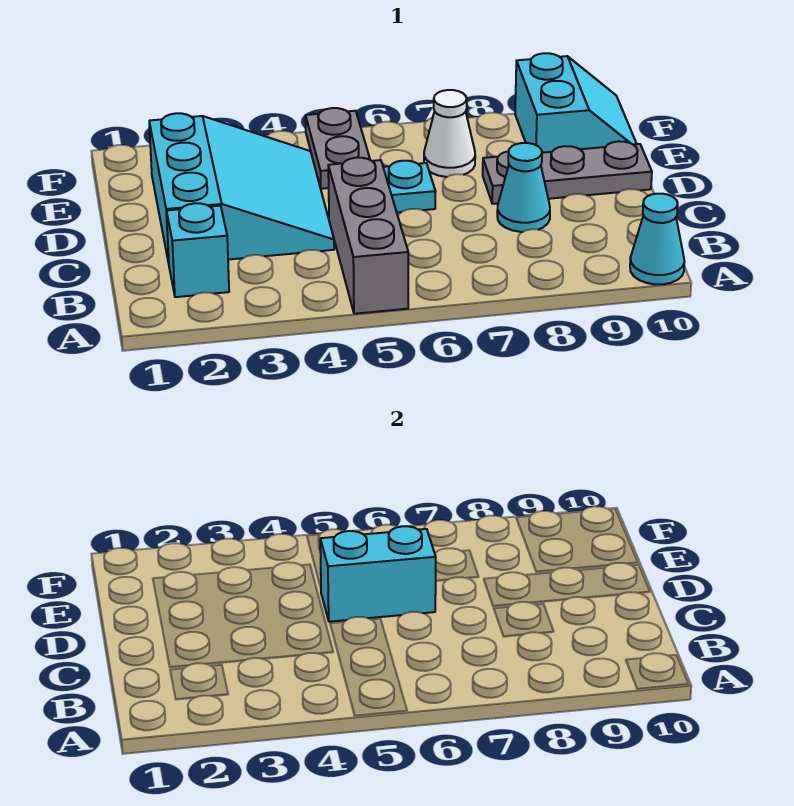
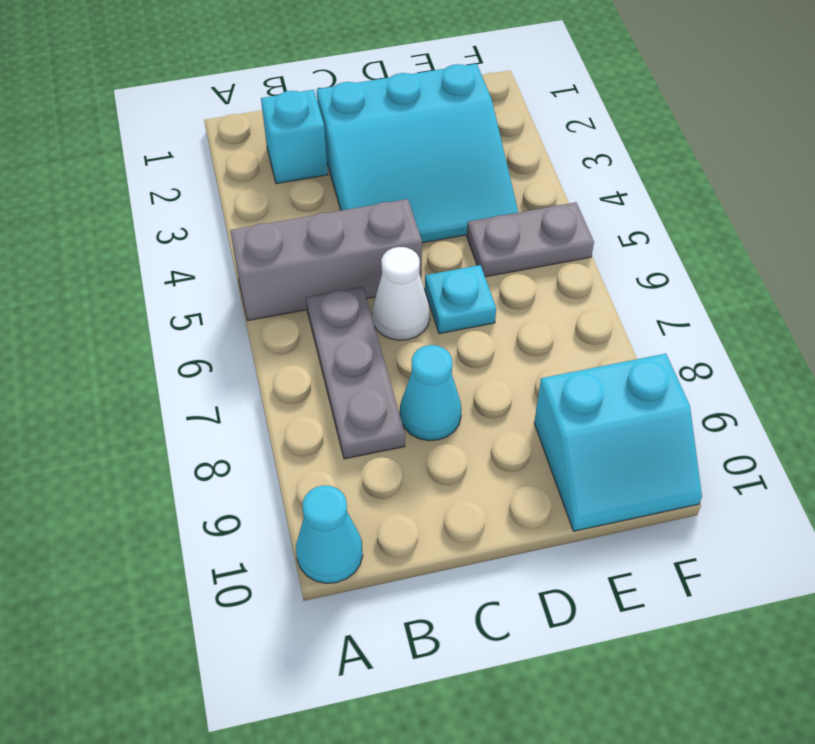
cyan brick D5:D6 level 2 -> none
grey plate D8:D10 level 1 -> grey plate B6:B8 level 1
white cone E7 level 1 -> white cone C6 level 1

